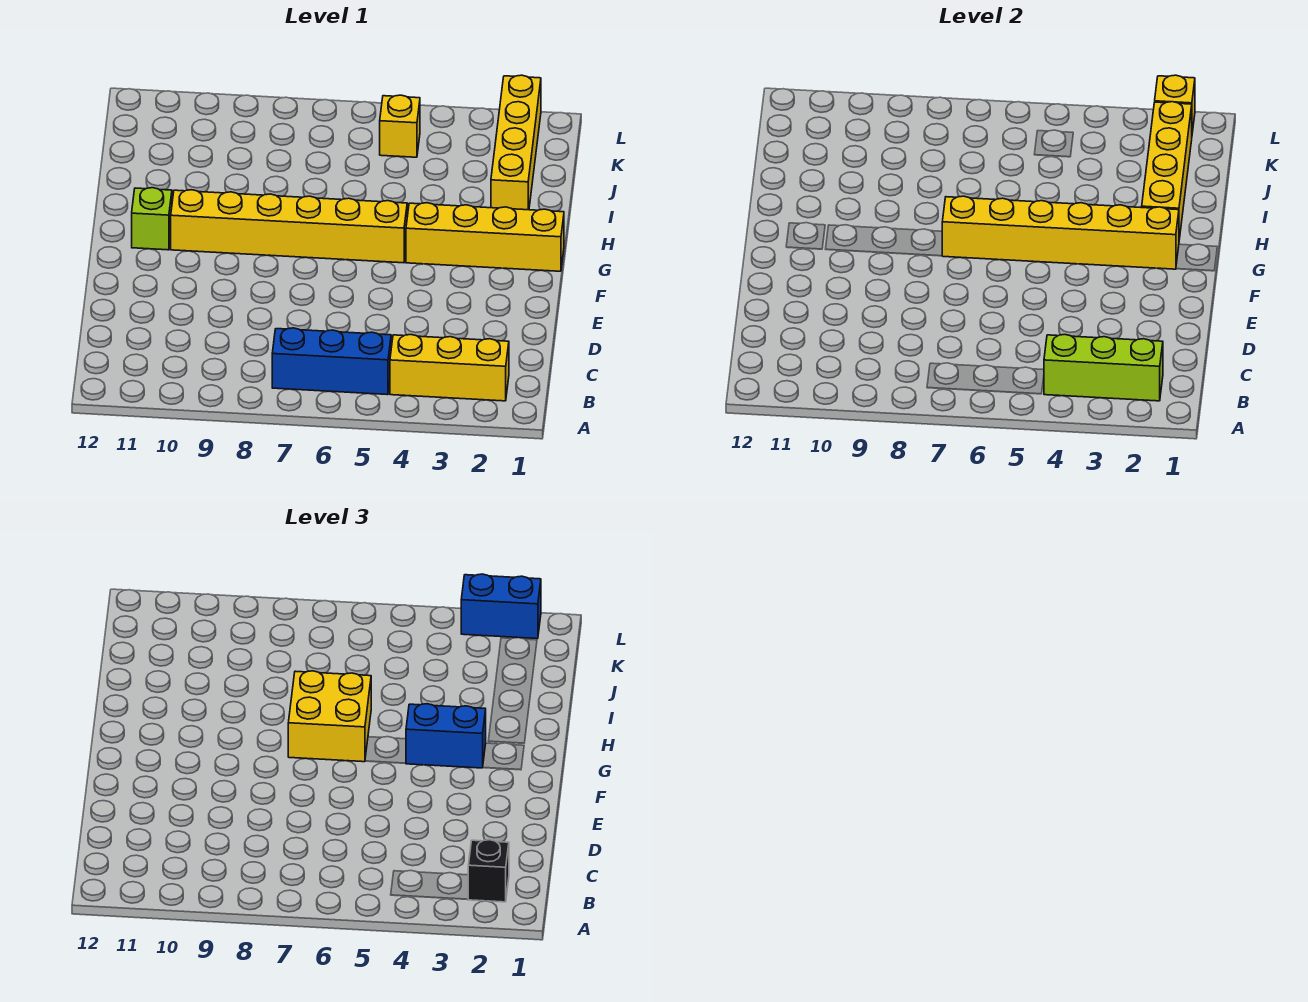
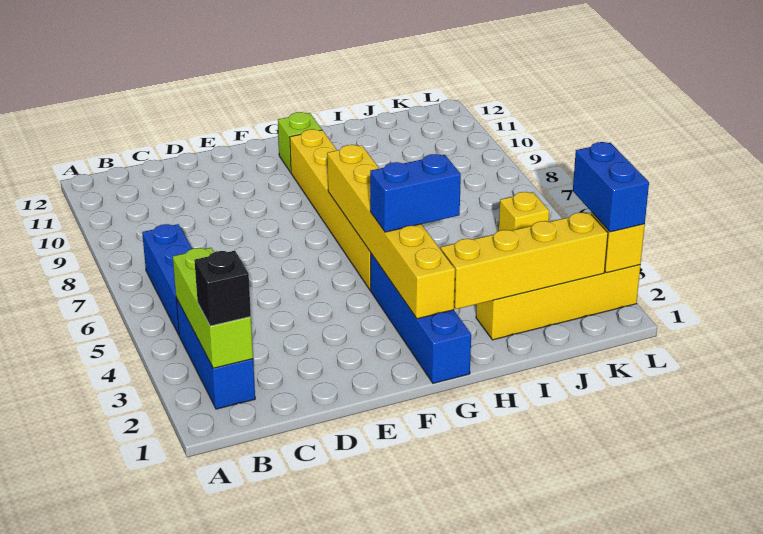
yellow brick B2:B4 level 1 -> blue brick B2:B4 level 1
yellow brick G1:G4 level 1 -> blue brick G1:G4 level 1
blue brick G3:G4 level 3 -> blue brick G4:H4 level 3
yellow brick G6:H7 level 3 -> none

